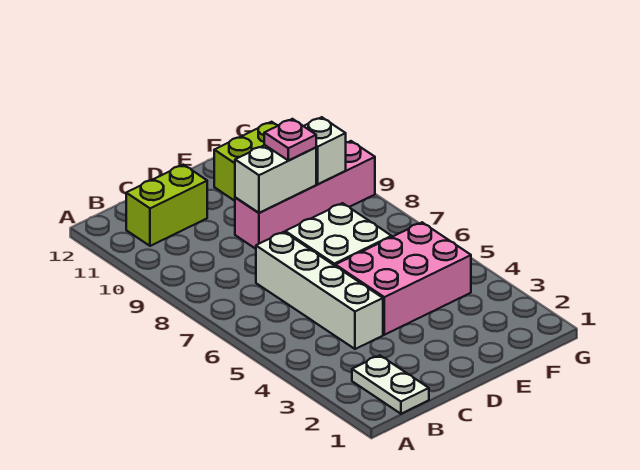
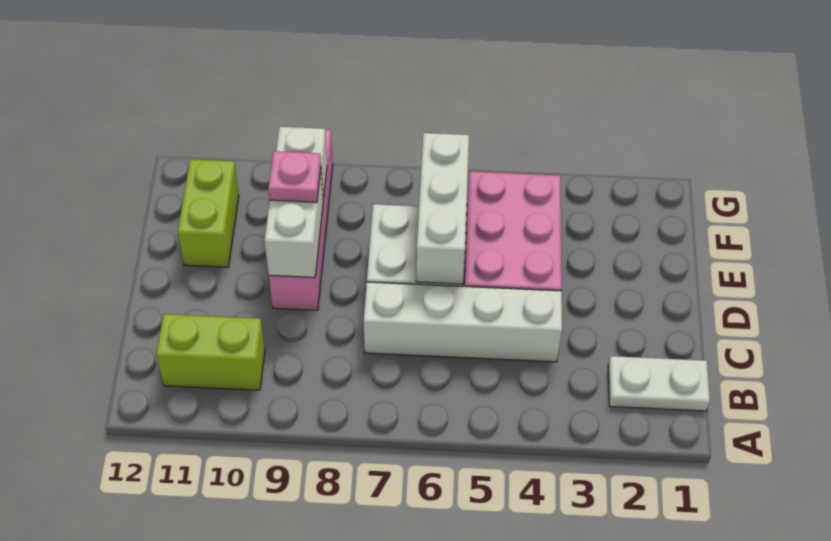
lime brick B11:C11 level 1 -> lime brick B10:B11 level 1
none -> white brick D6:F6 level 2

